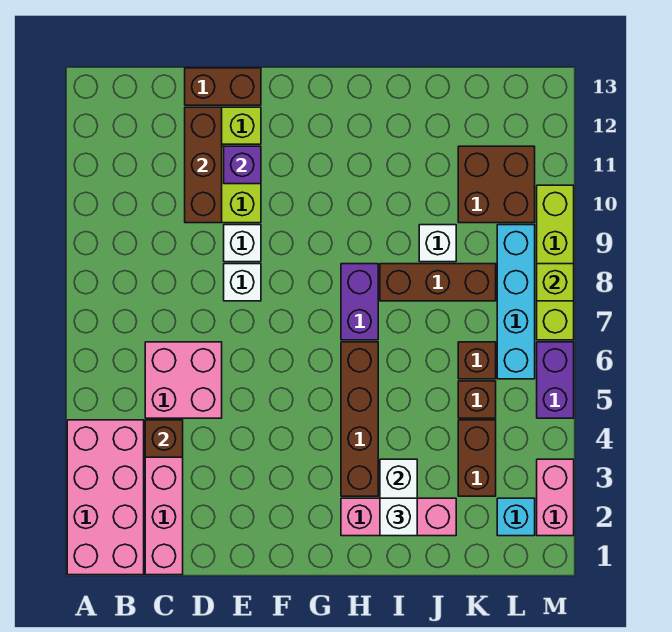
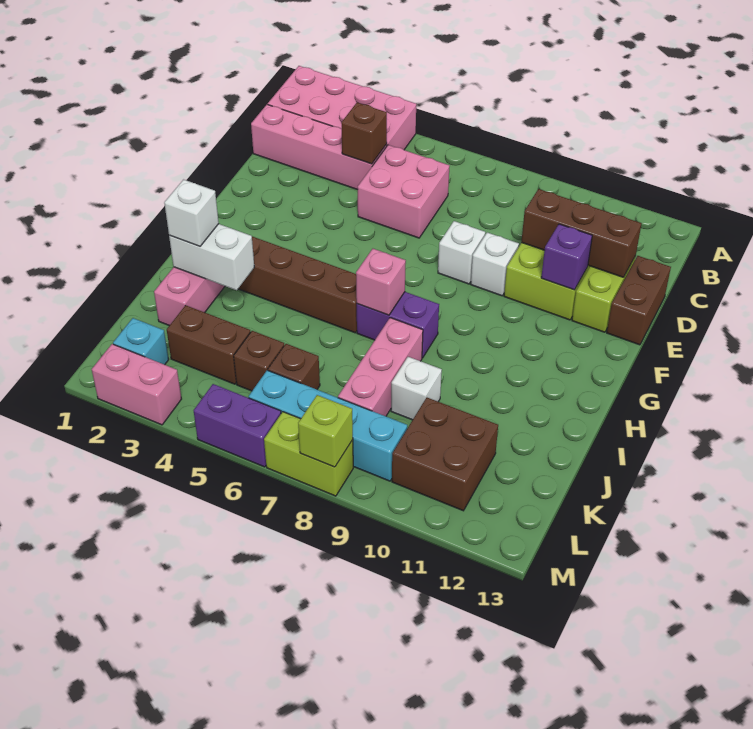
none -> pink brick H7 level 2
brown brick I8:K8 level 1 -> pink brick I8:K8 level 1
lime brick M7:M10 level 1 -> lime brick M7:M8 level 1

